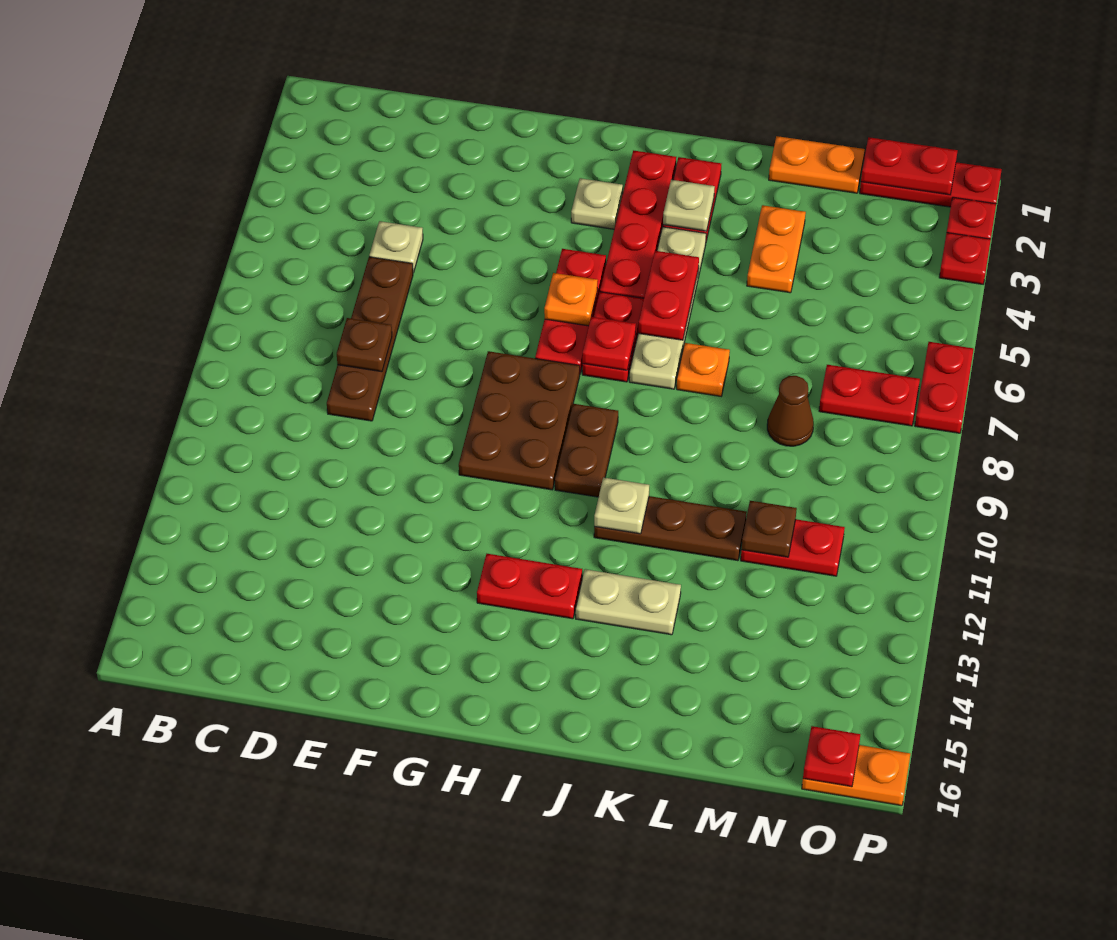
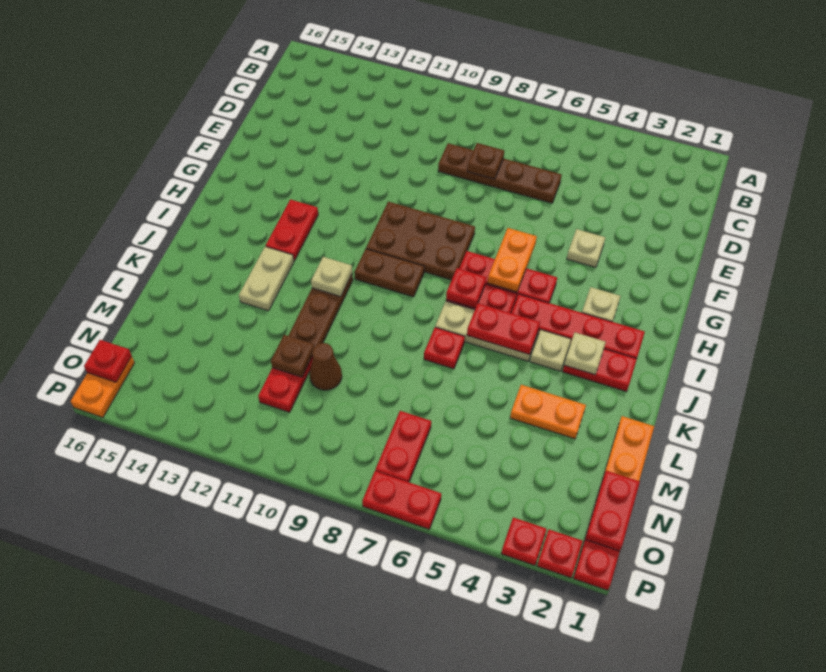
tan plate D5 level 1 -> tan plate F4 level 1
orange plate H6 level 2 -> orange plate G6:H6 level 2
orange plate K7 level 1 -> red plate K7 level 1
brown cone M8 level 1 -> brown cone M10 level 1

